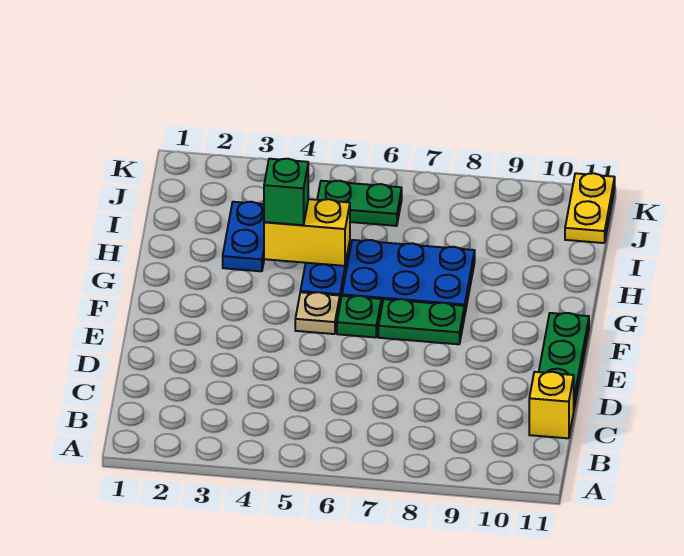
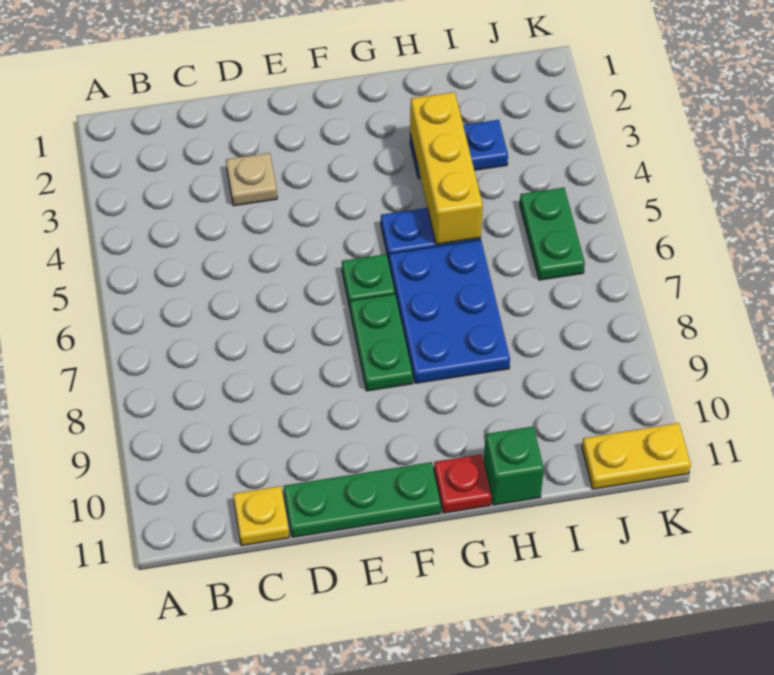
yellow brick C11 level 1 -> yellow plate C11 level 1
tan plate F5 level 1 -> tan plate D3 level 1
none -> red plate G11 level 1
yellow brick H4:H5 level 2 -> yellow brick H3:H5 level 2
green brick H4 level 3 -> green brick H11 level 1

